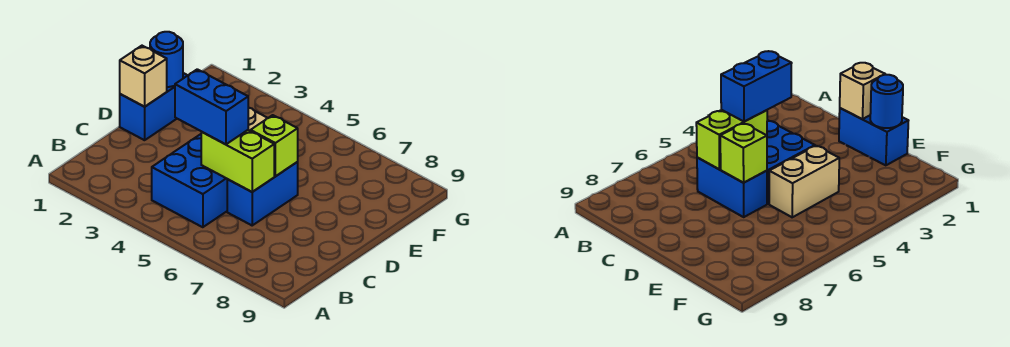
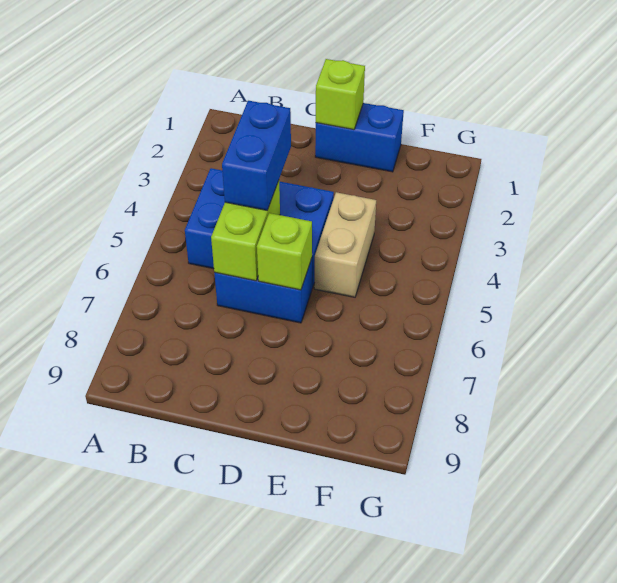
tan brick D1 level 2 -> lime brick D1 level 2
blue round brick E1 level 2 -> none

